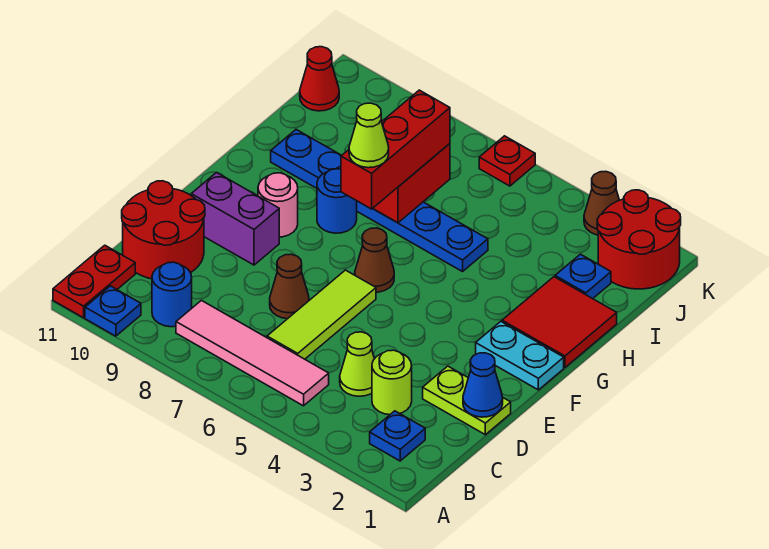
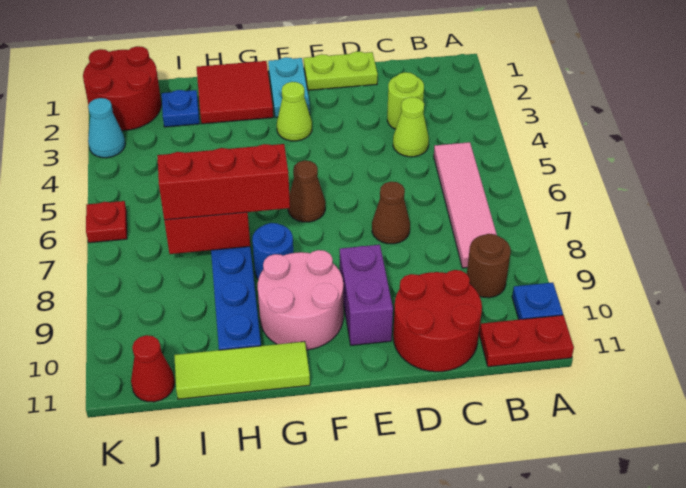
blue plate B2 level 1 -> none
blue round brick B9 level 1 -> brown round brick B9 level 1
lime tile C6:E6 level 1 -> lime tile G11:I11 level 1
lime plate D1:D2 level 1 -> lime plate D1:E1 level 1
blue cone D1 level 2 -> none
pink round brick F9 level 1 -> pink round brick F9:G10 level 1
lime cone G7 level 4 -> lime cone F3 level 1
brown cone K3 level 1 -> cyan cone K3 level 1

